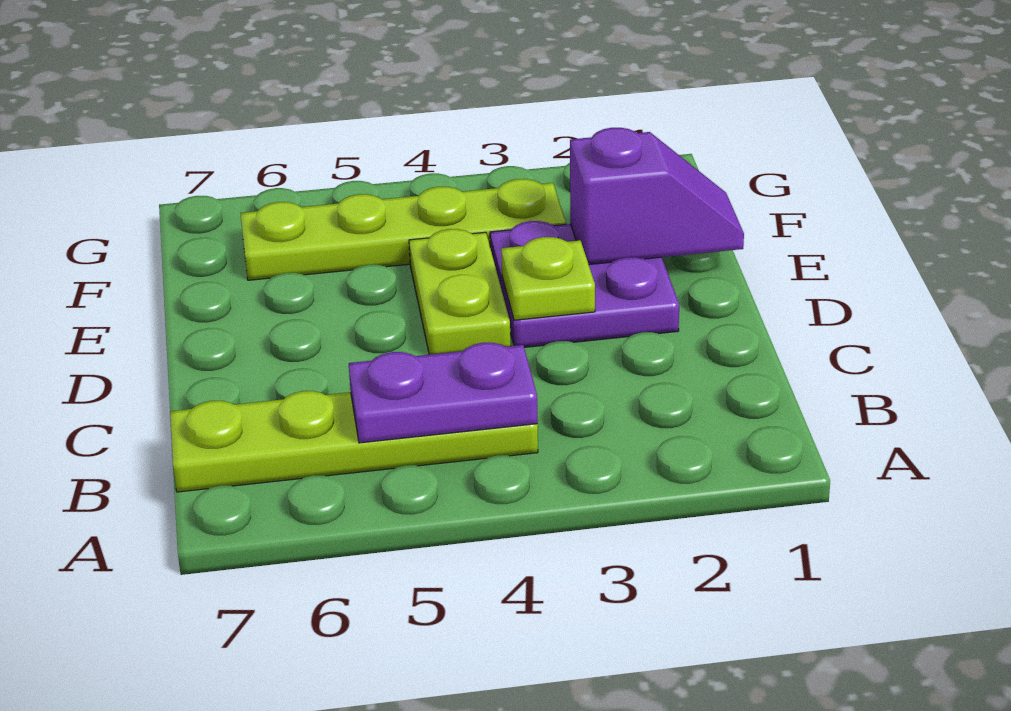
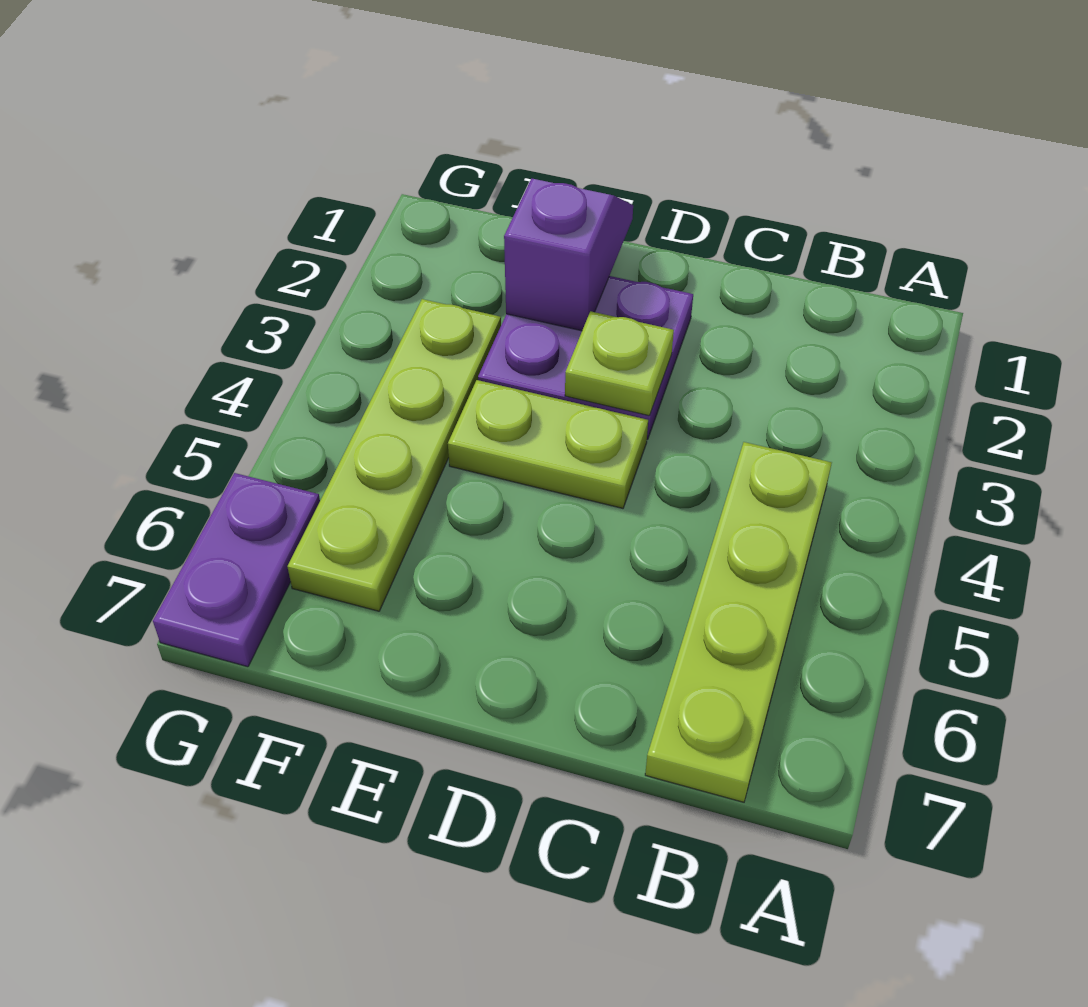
purple plate B4:B5 level 2 -> purple plate G6:G7 level 1

